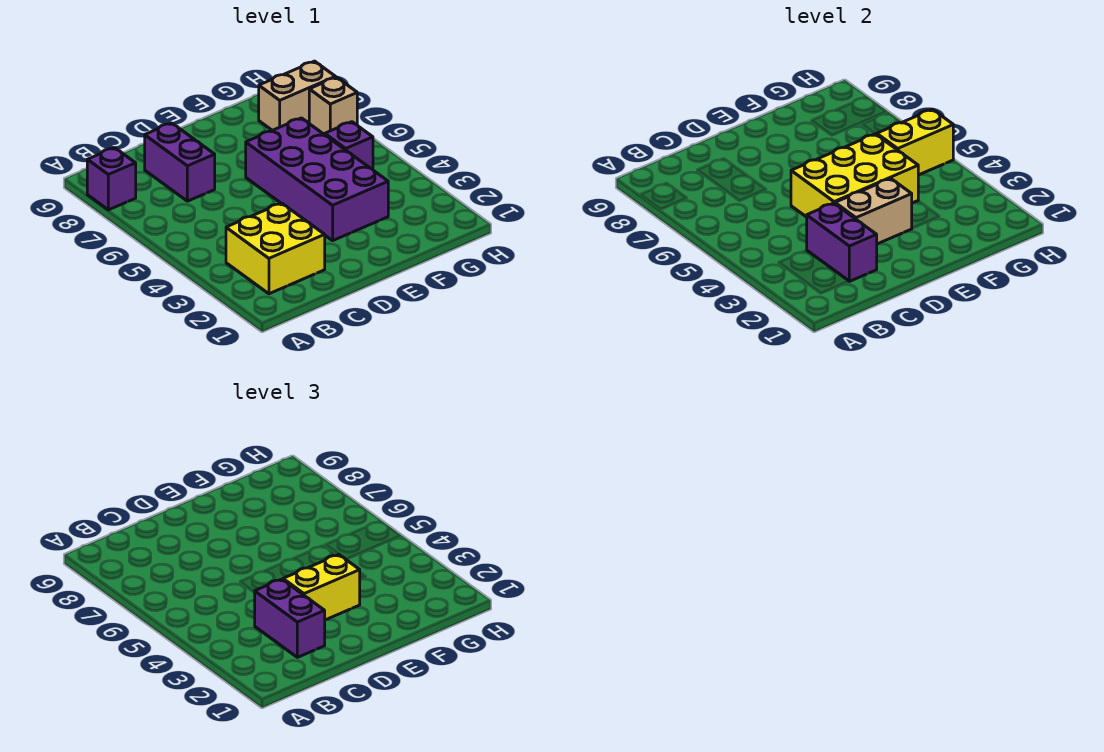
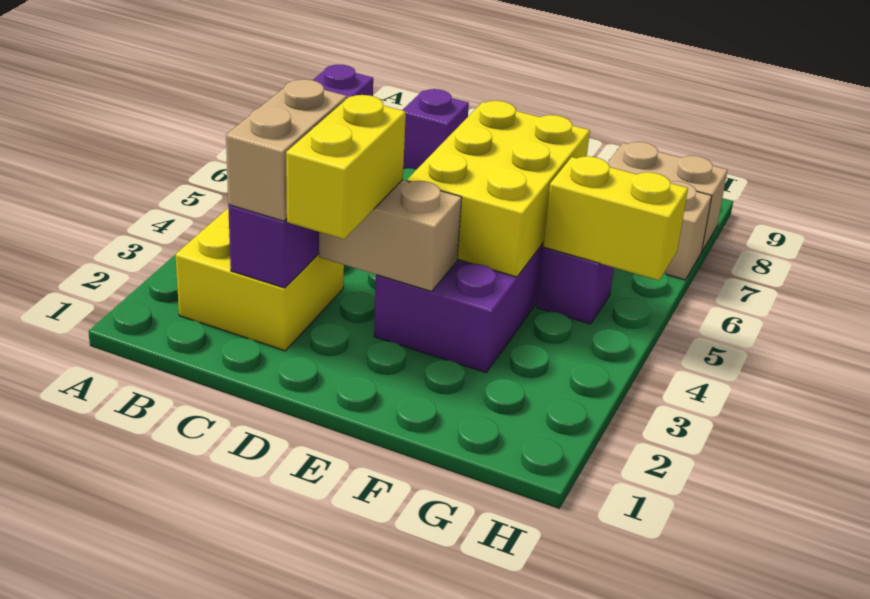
purple brick C2:C3 level 3 -> tan brick C2:C3 level 3
purple brick C7:C8 level 1 -> purple brick C8 level 1
yellow brick D3:E3 level 3 -> yellow brick D2:D3 level 3
yellow brick D4:F5 level 2 -> yellow brick E4:F6 level 2

